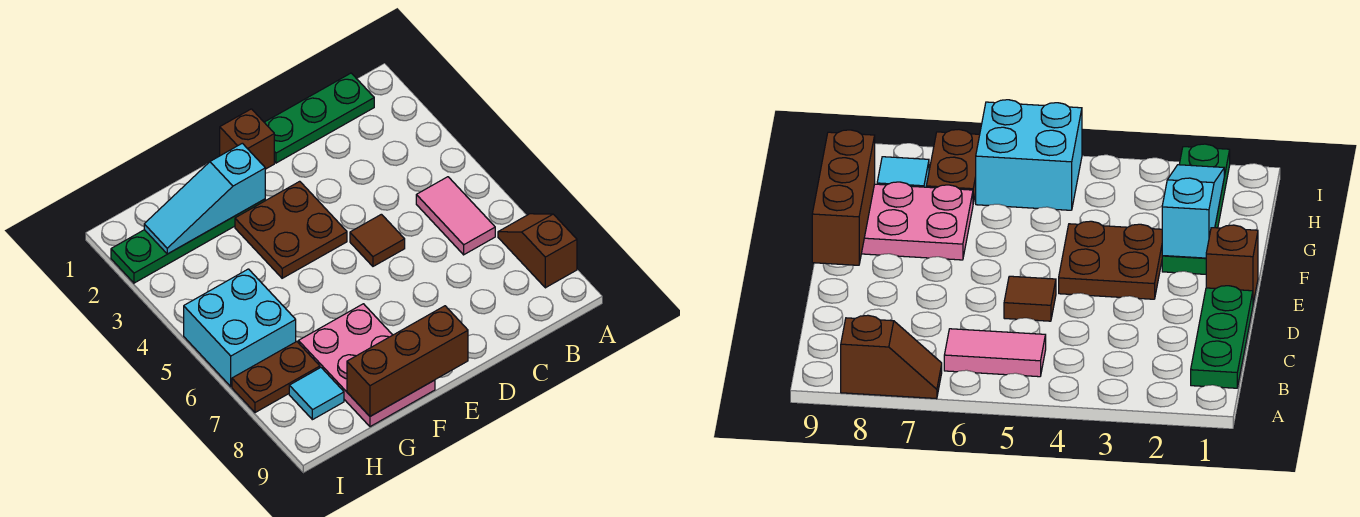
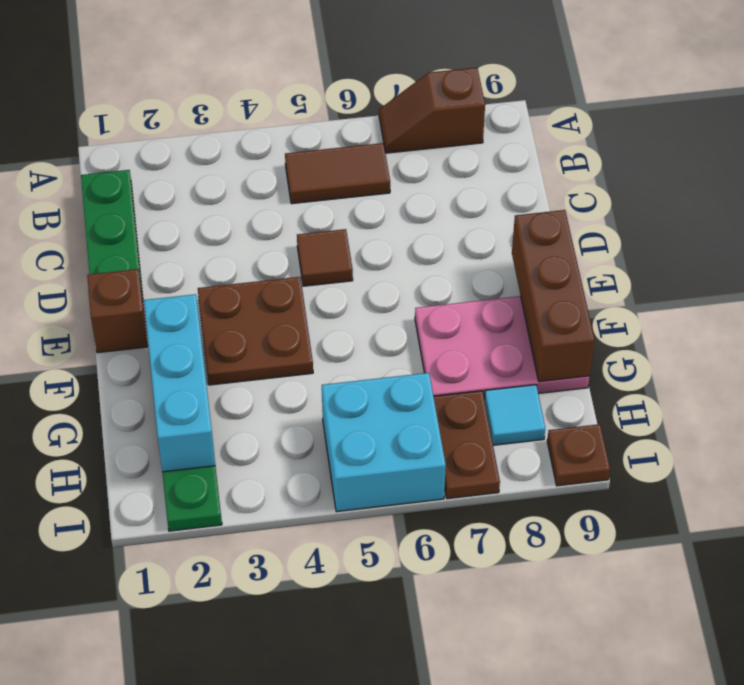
pink tile B5:B6 level 1 -> brown tile B5:B6 level 1
cyan slope F2:H2 level 2 top F -> cyan brick F2:H2 level 2
none -> brown plate I9 level 1

